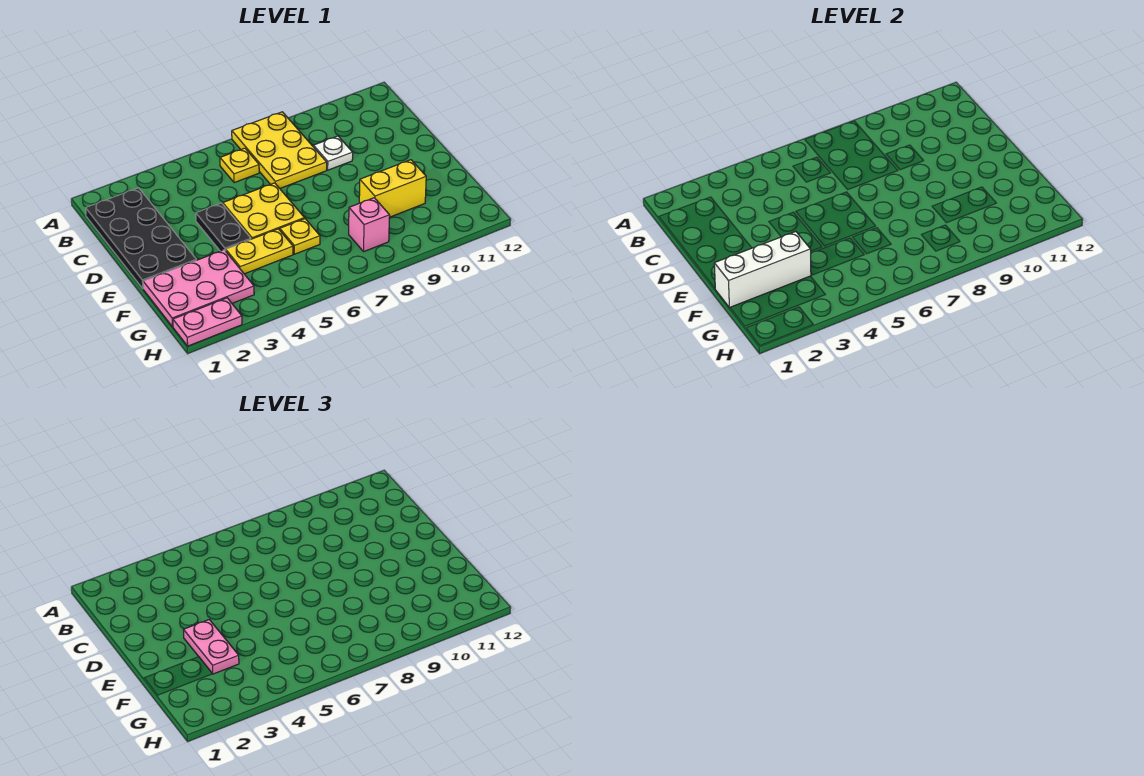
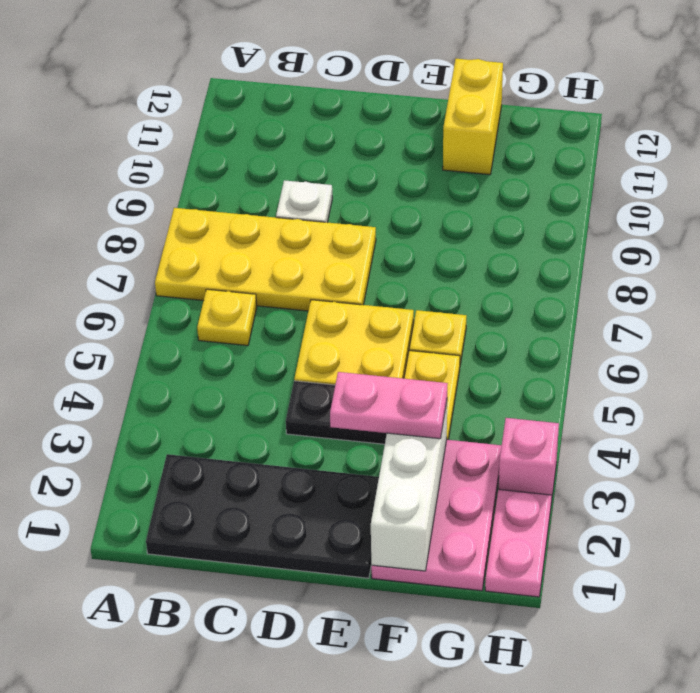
yellow plate A7:C8 level 1 -> yellow plate A7:D8 level 1
yellow brick F9:F10 level 1 -> yellow brick F11:F12 level 1
pink brick G8 level 1 -> pink brick H3 level 1

